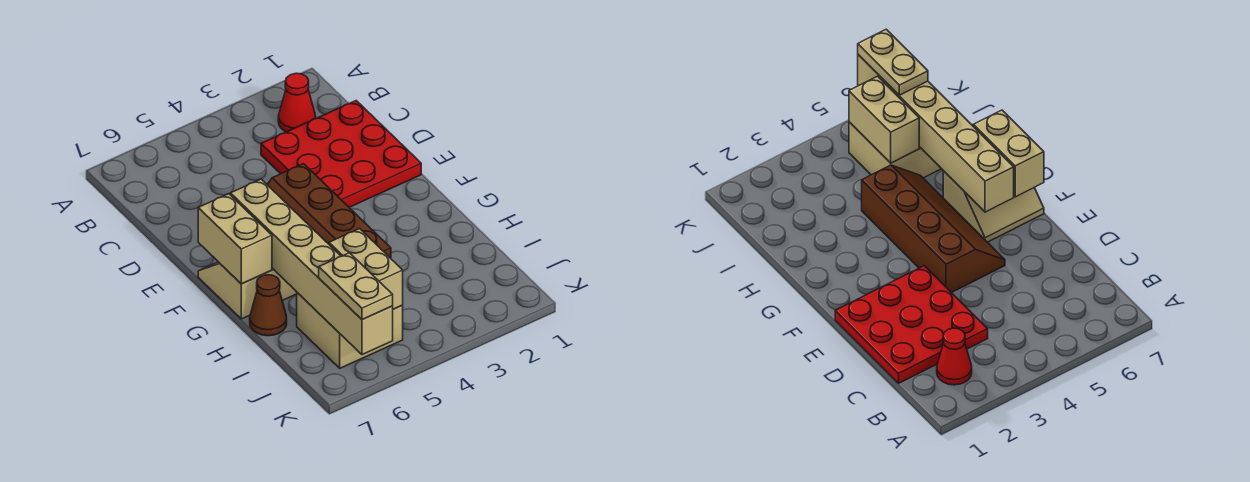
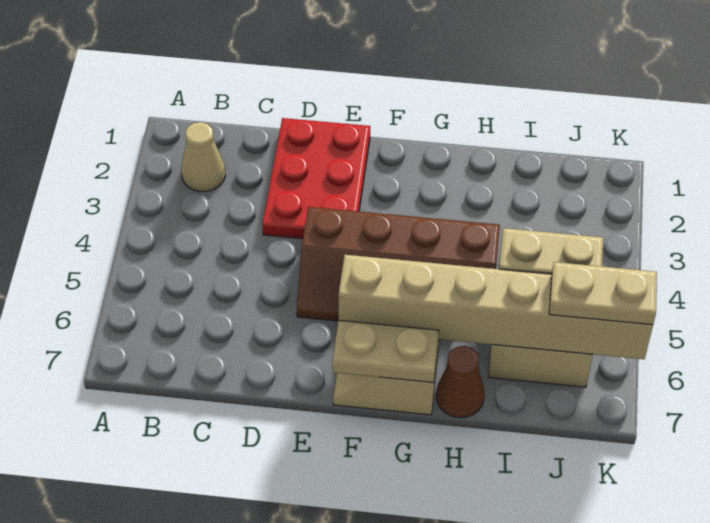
red cone B2 level 1 -> tan cone B2 level 1
red plate C1:E3 level 1 -> red plate D1:E3 level 1
tan brick F7:G7 level 2 -> tan plate F7:G7 level 2

